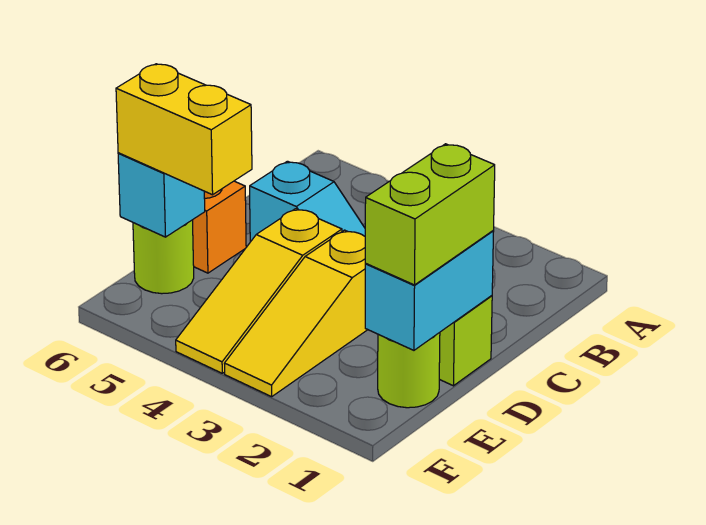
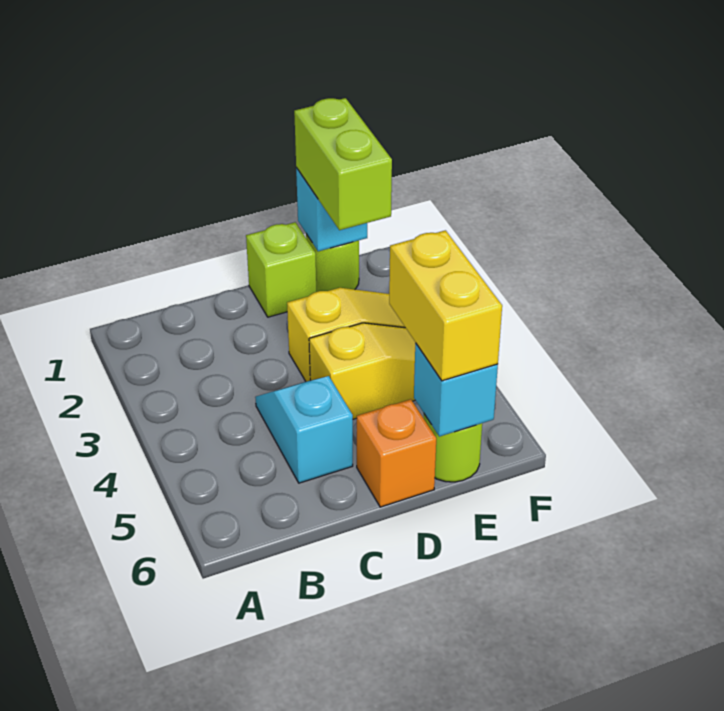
cyan brick D1:E1 level 2 -> cyan brick E1 level 2
lime brick D1:E1 level 3 -> lime brick E1:E2 level 3

